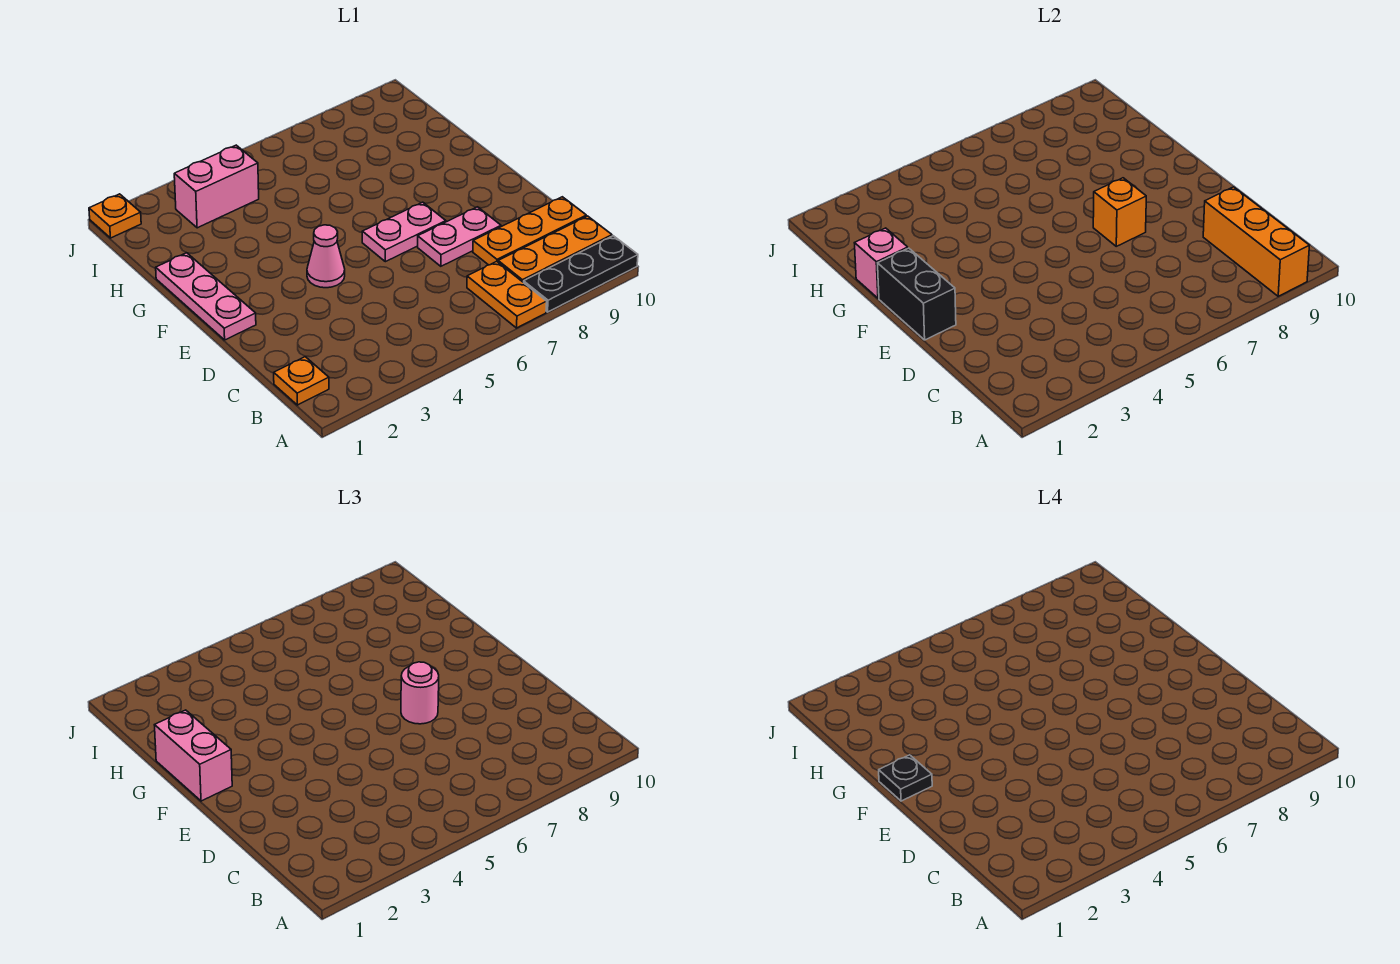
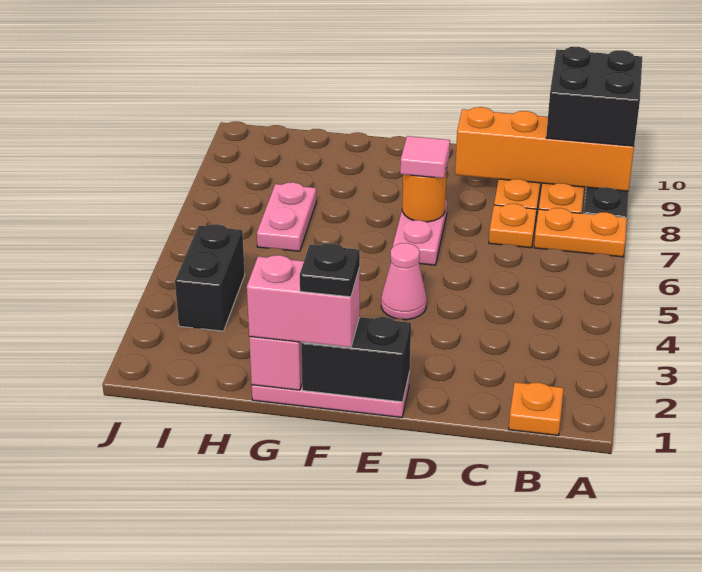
orange brick A9:C9 level 2 -> orange brick A9:D9 level 2
none -> black brick A9:B10 level 3
pink plate D7:D8 level 1 -> pink plate H6:H7 level 1
orange brick E7 level 2 -> orange round brick E7 level 2
pink round brick E7 level 3 -> pink tile E7 level 3
pink brick I3:I4 level 1 -> black brick I3:I4 level 1
orange plate J1 level 1 -> orange plate C7 level 1

